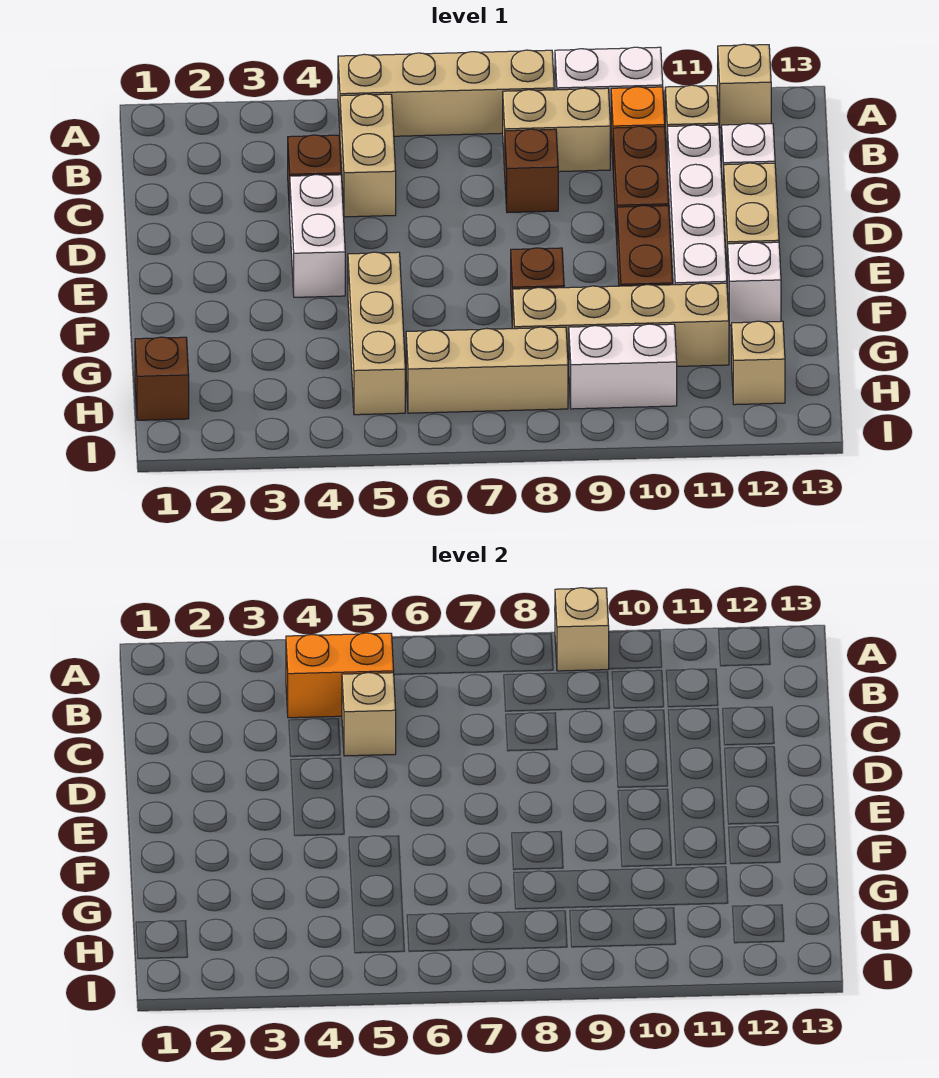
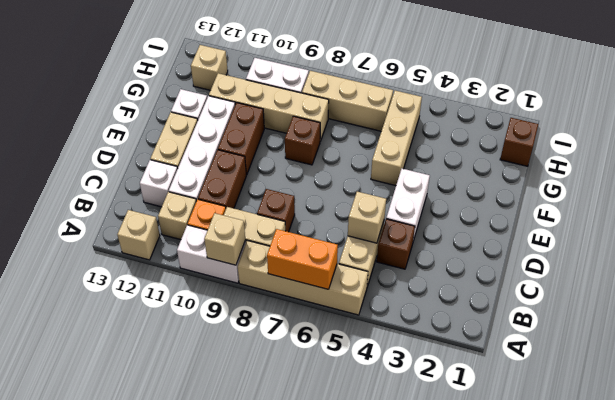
orange brick B4:B5 level 2 -> orange brick A6:A7 level 2

